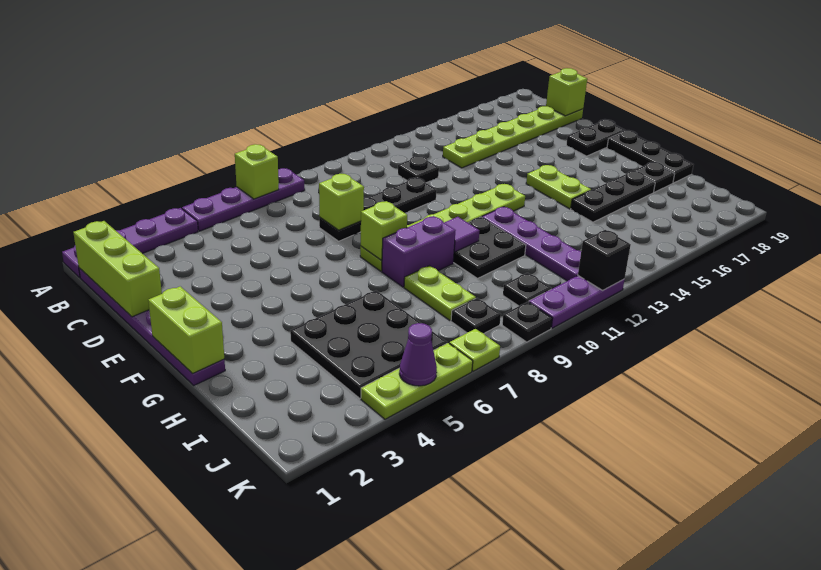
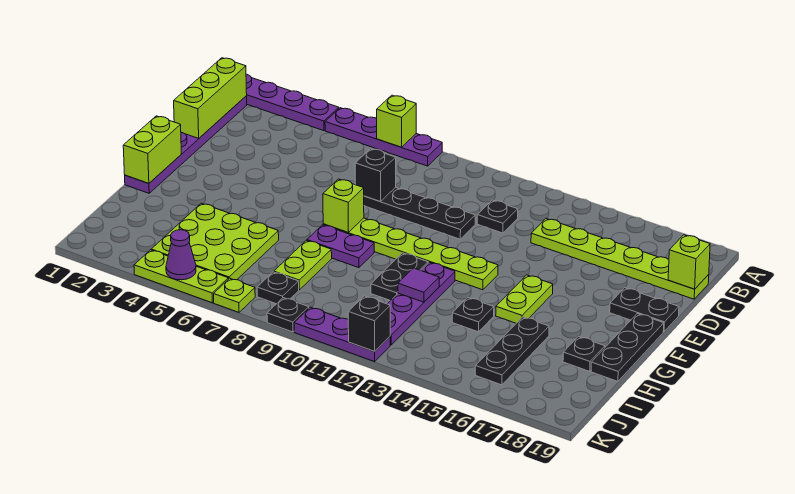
lime brick D8 level 2 -> black brick D8 level 2
purple brick G8:G9 level 1 -> purple plate G8:G9 level 1
black plate G10:H11 level 1 -> black plate G11:H11 level 1
purple tile G10 level 2 -> purple tile H12 level 2
black plate H4:J6 level 1 -> lime plate H4:J6 level 1
black plate H15:H17 level 1 -> black plate H16:J16 level 1
black plate J10 level 1 -> black plate H14 level 1

